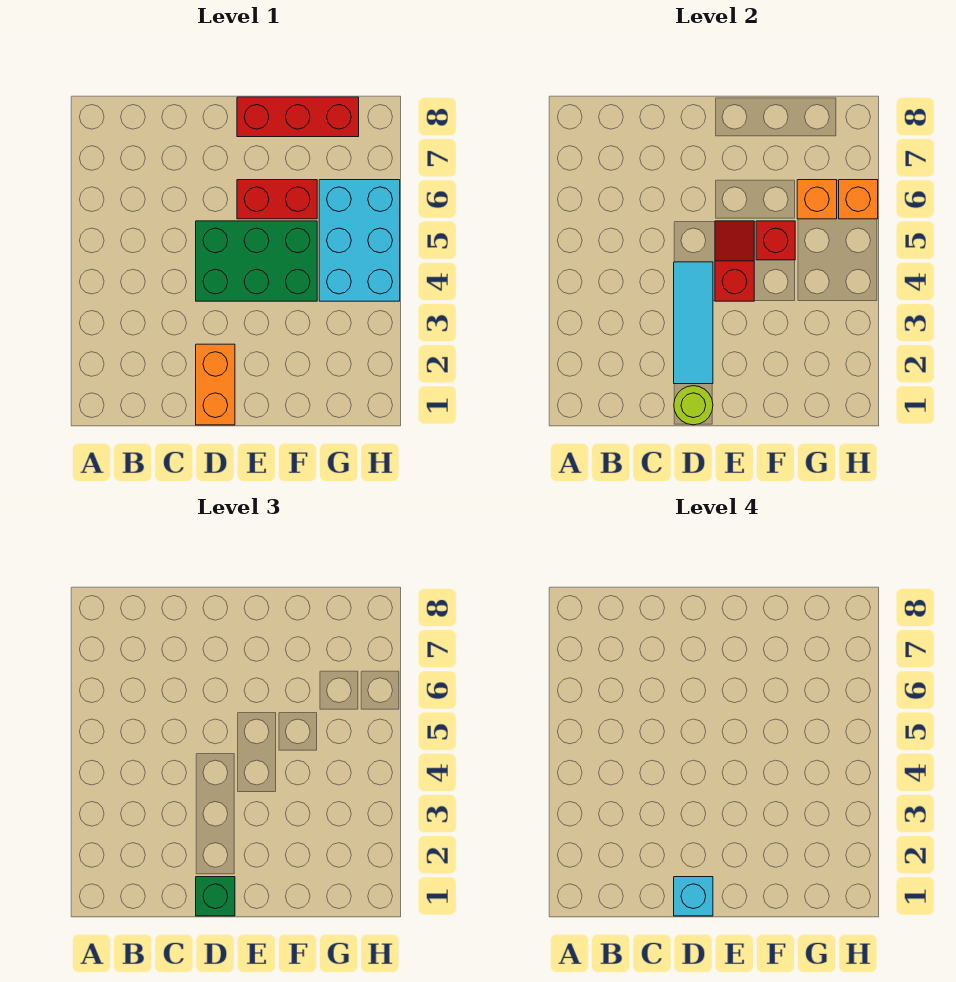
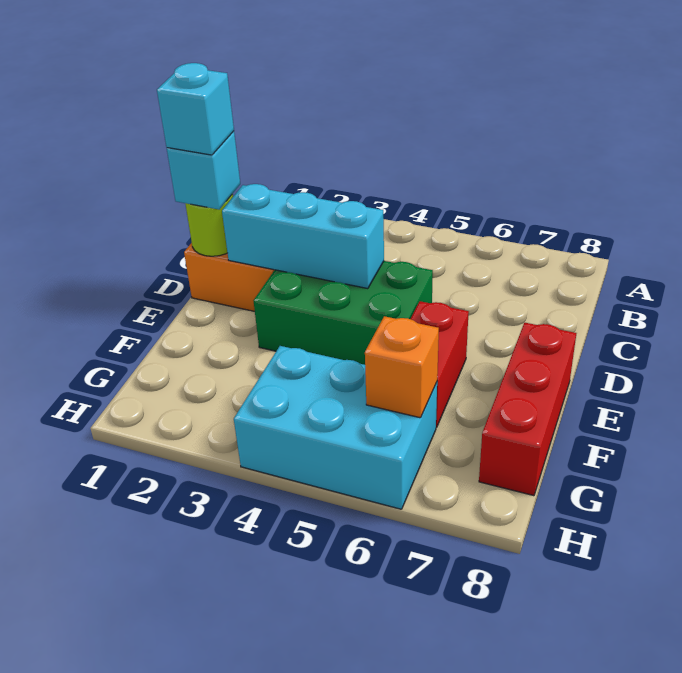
green brick D1 level 3 -> cyan brick D1 level 3
cyan tile D2:D4 level 2 -> cyan brick D2:D4 level 2
green brick D4:F5 level 1 -> green brick D3:E5 level 1
red slope E4:E5 level 2 top 4 -> none
red brick F5 level 2 -> none
orange brick H6 level 2 -> none

